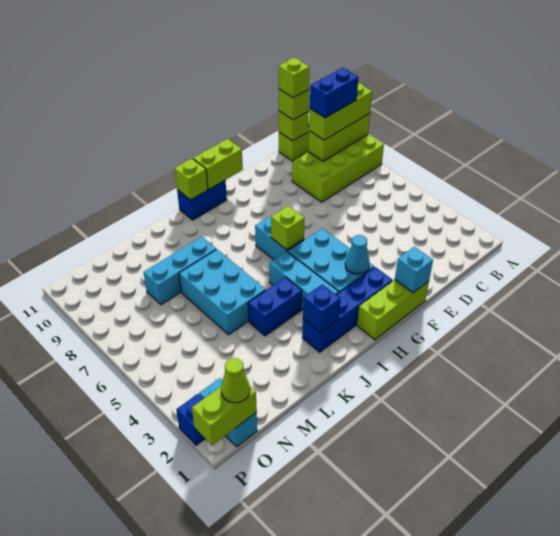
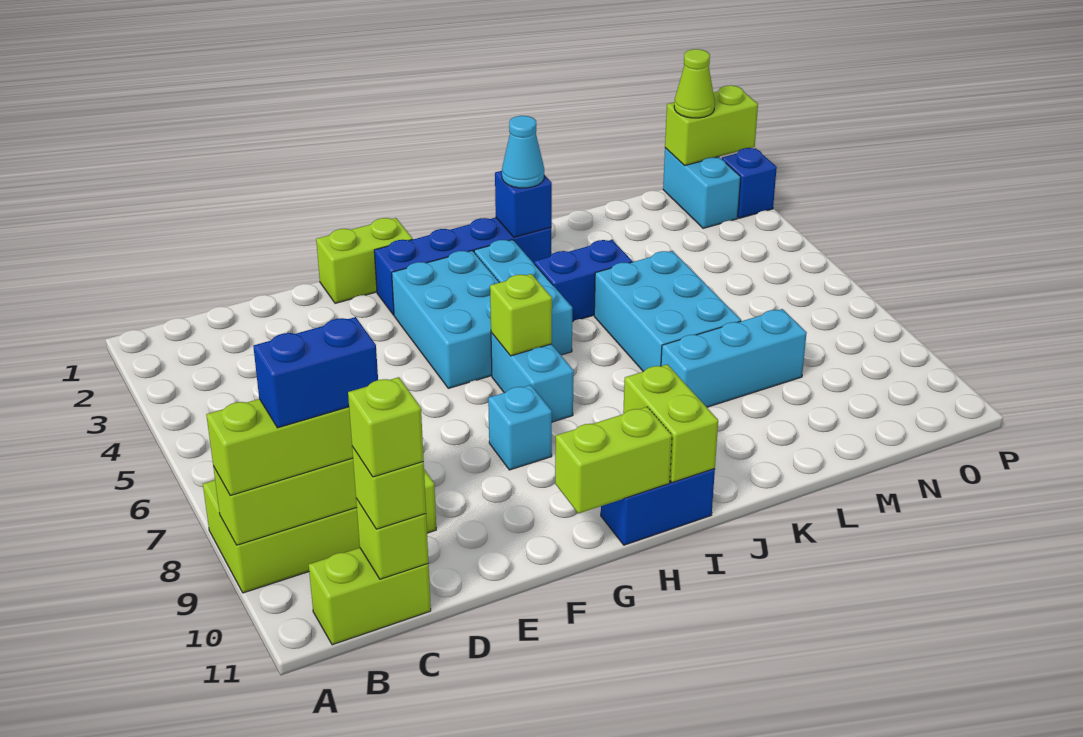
lime brick F1:H1 level 1 -> lime brick F1:G1 level 1
cyan brick F1 level 2 -> cyan brick G8 level 1
cyan cone G3 level 2 -> cyan cone J2 level 3
lime brick I11 level 2 -> lime brick I10:I11 level 2

